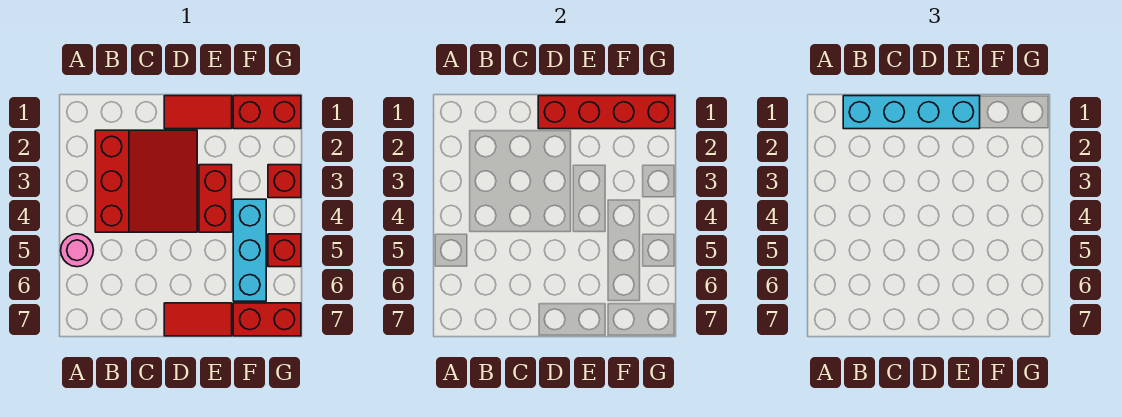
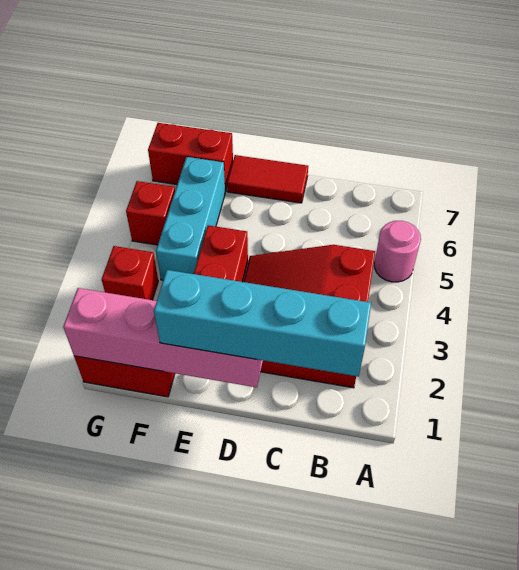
red tile D1:E1 level 1 -> none
red brick D1:G1 level 2 -> pink brick D1:G1 level 2

